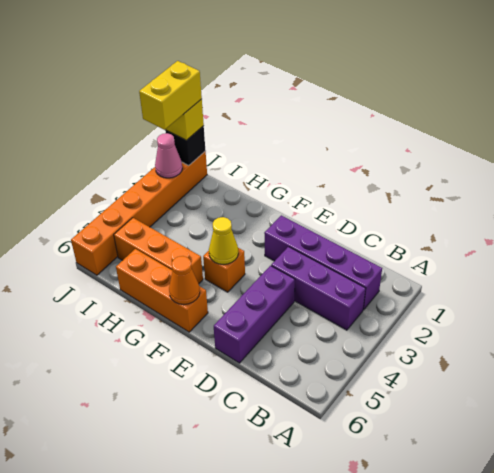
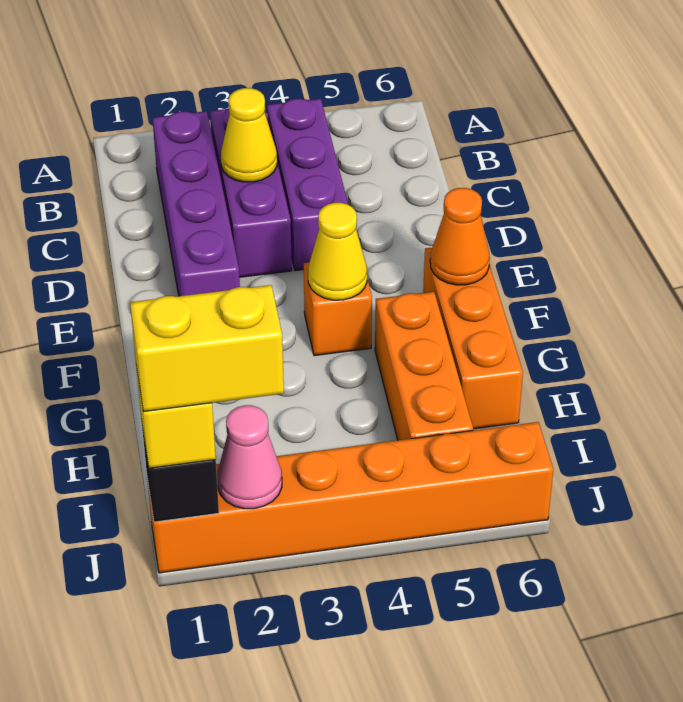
none -> yellow cone C3 level 2
purple brick D4:D6 level 1 -> purple brick B4:D4 level 1

